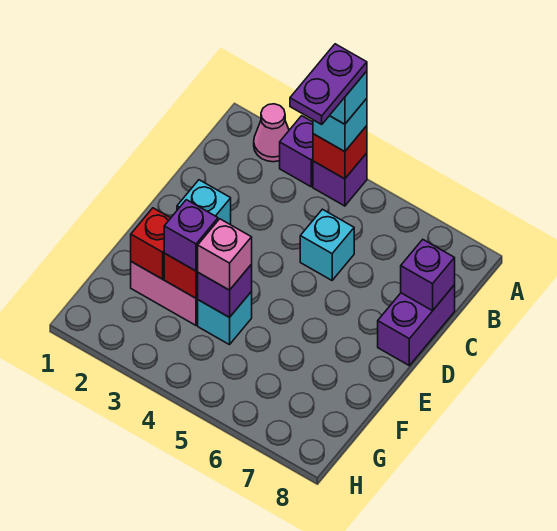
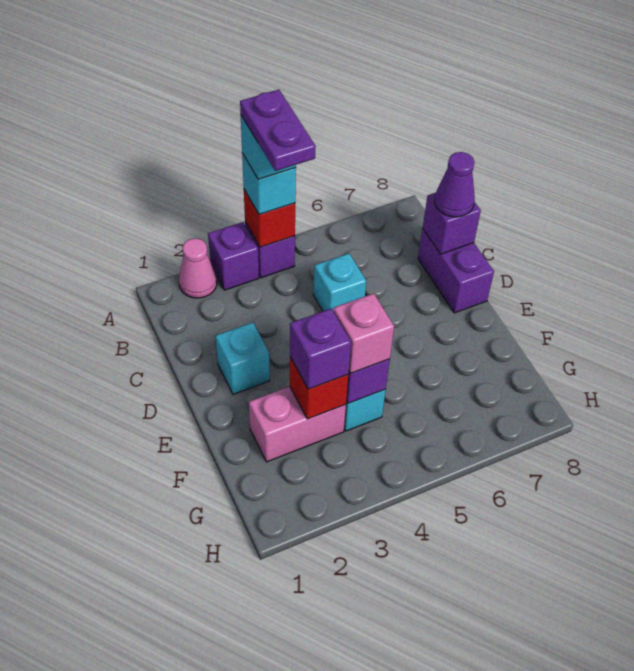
none -> purple cone C8 level 3
red brick F2 level 2 -> none

